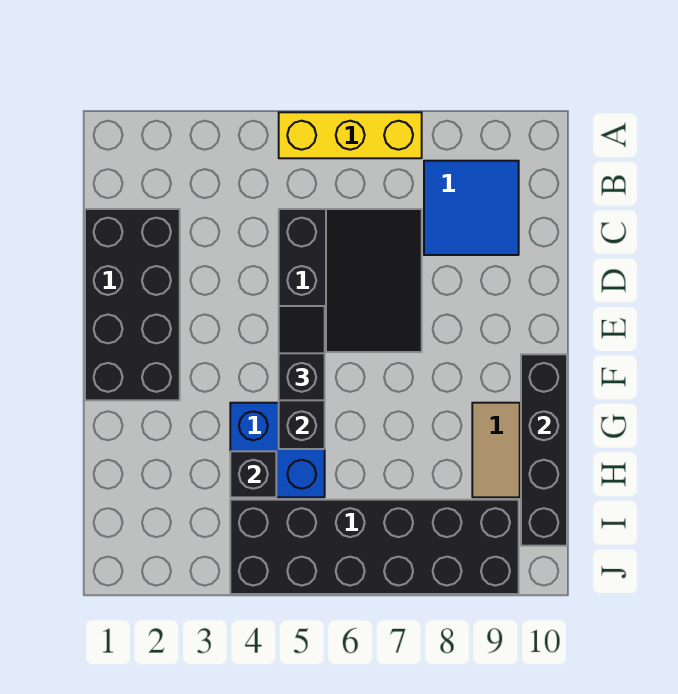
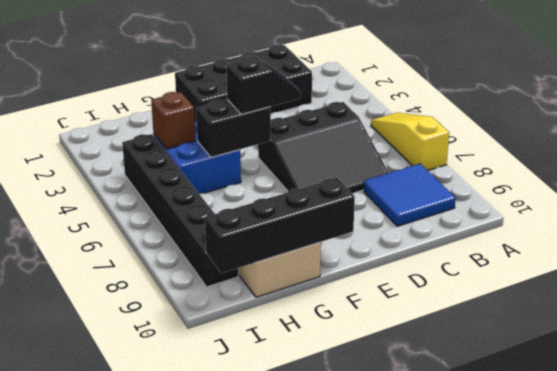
yellow brick A5:A7 level 1 -> yellow slope A5:A7 level 1 top 7
black brick H4 level 2 -> brown brick H4 level 2
black brick I4:J9 level 1 -> black brick I4:I9 level 1

